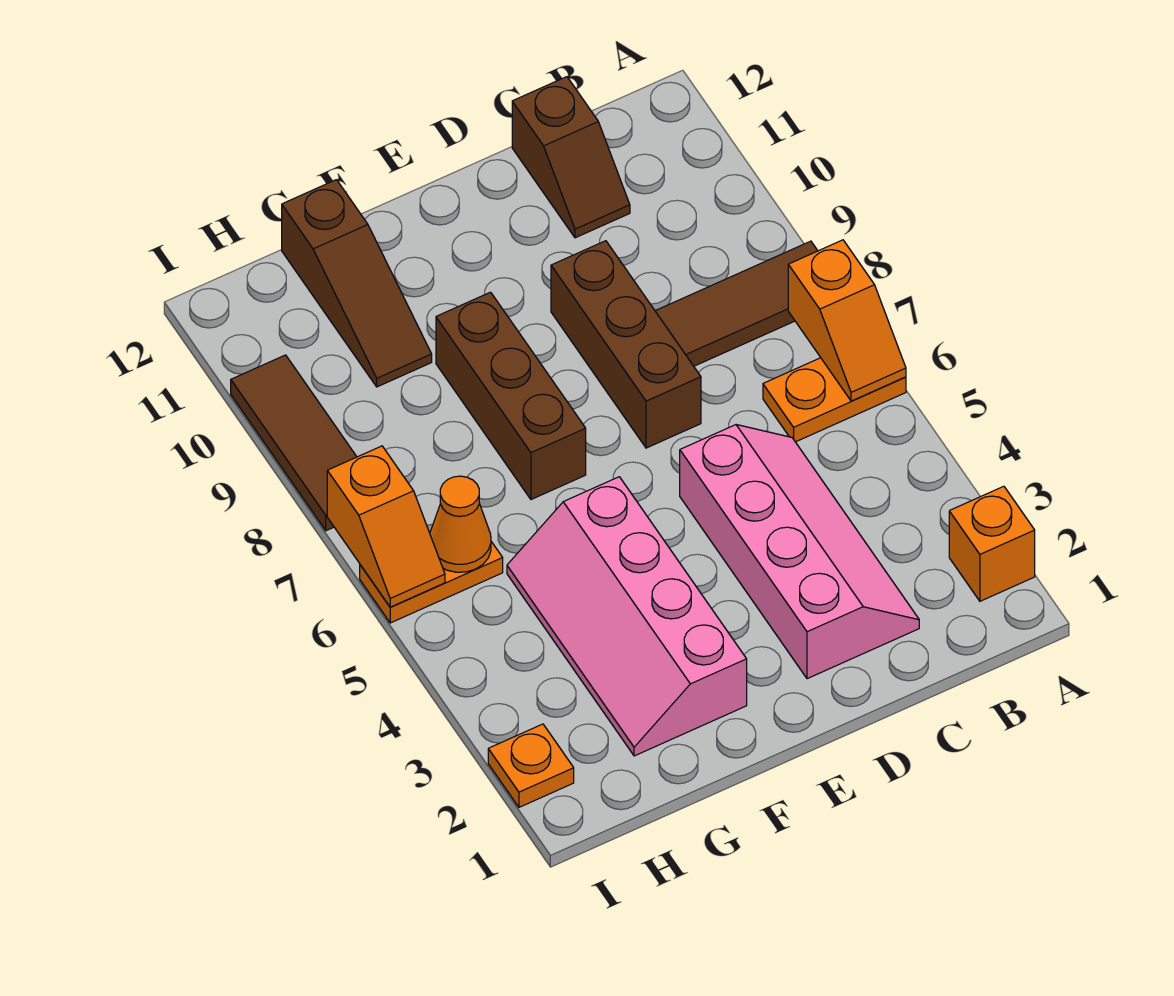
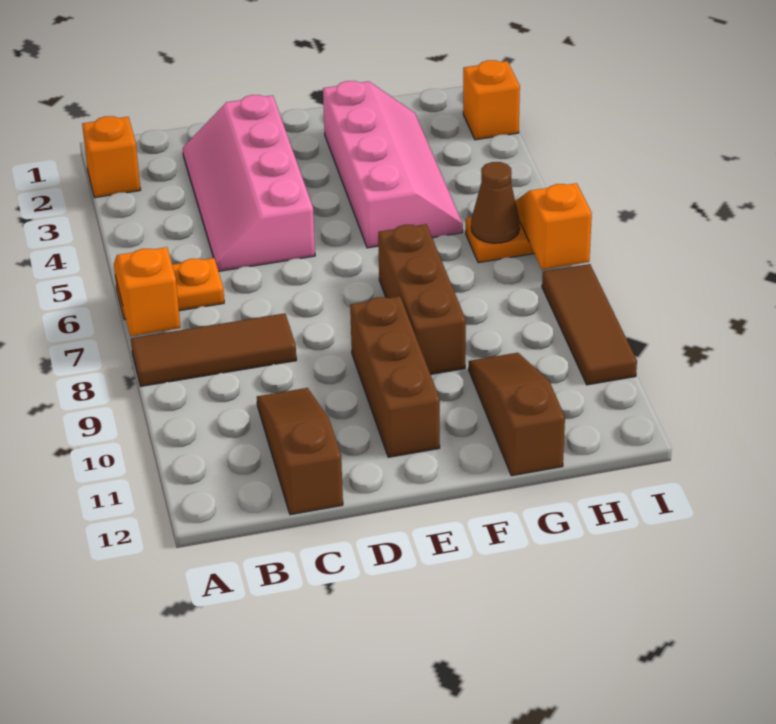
brown slope C11:C12 level 1 top 12 -> brown slope C10:C12 level 1 top 12
brown brick D7:D9 level 1 -> brown brick E9:E11 level 1
orange cone H6 level 2 -> brown cone H6 level 2
orange plate I2 level 1 -> orange brick I2 level 1

